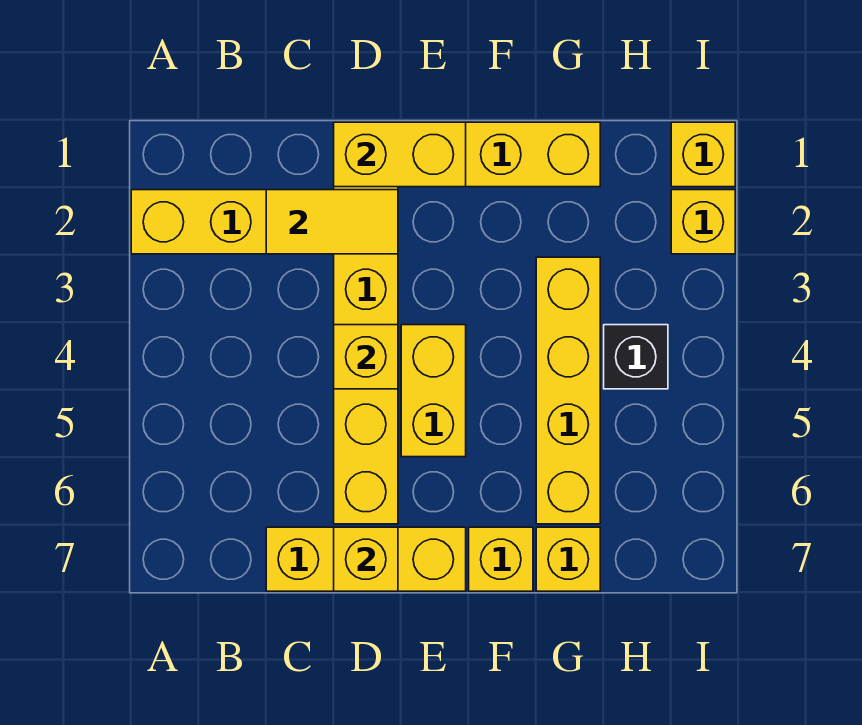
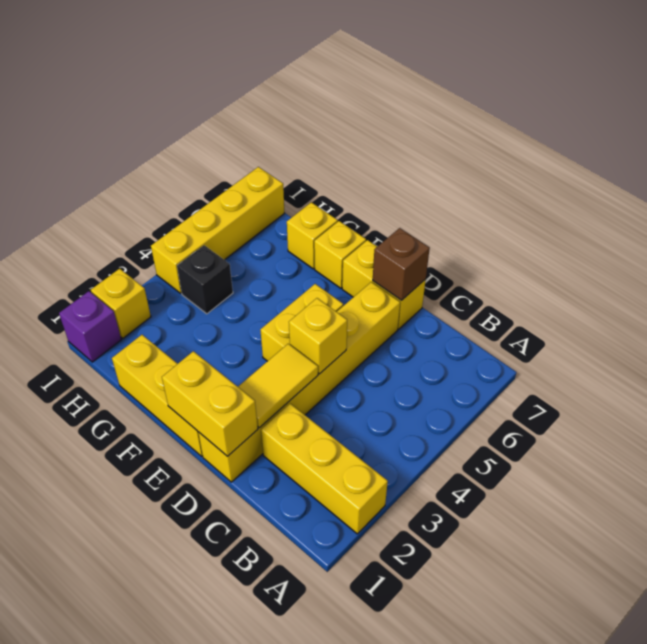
yellow tile C2:D2 level 2 -> yellow tile D2:D3 level 2
yellow brick C7:E7 level 1 -> yellow brick D7:E7 level 1
yellow brick D7 level 2 -> brown brick D7 level 2
yellow brick G3:G6 level 1 -> yellow brick I4:I7 level 1
yellow brick I1 level 1 -> purple brick I1 level 1

